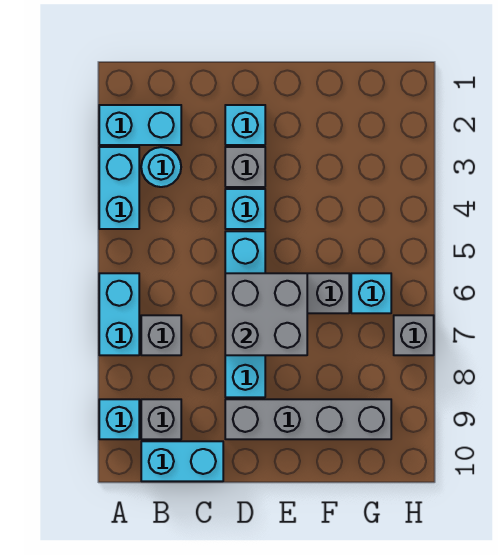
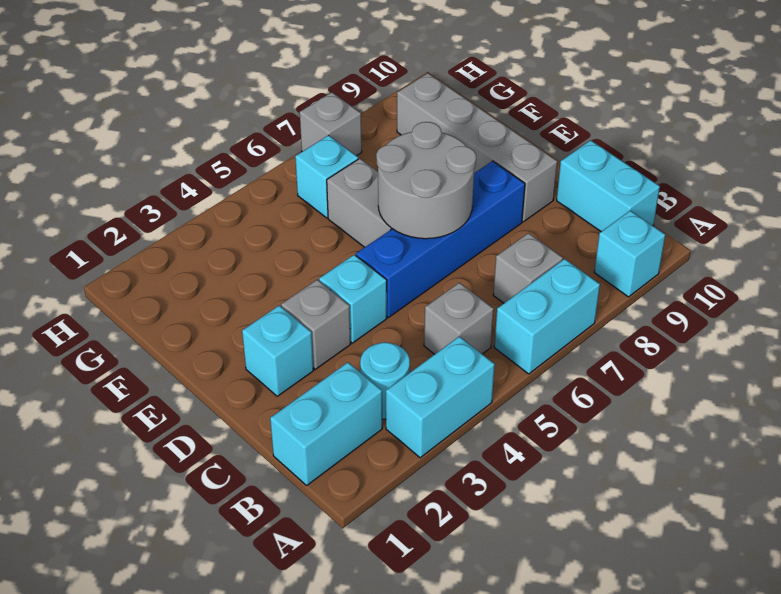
cyan brick A2:B2 level 1 -> cyan brick B1:B2 level 1
grey brick B9 level 1 -> grey brick B5 level 1
cyan brick D5:D8 level 1 -> blue brick D5:D8 level 1
grey brick D6:E7 level 2 -> grey round brick D6:E7 level 2

